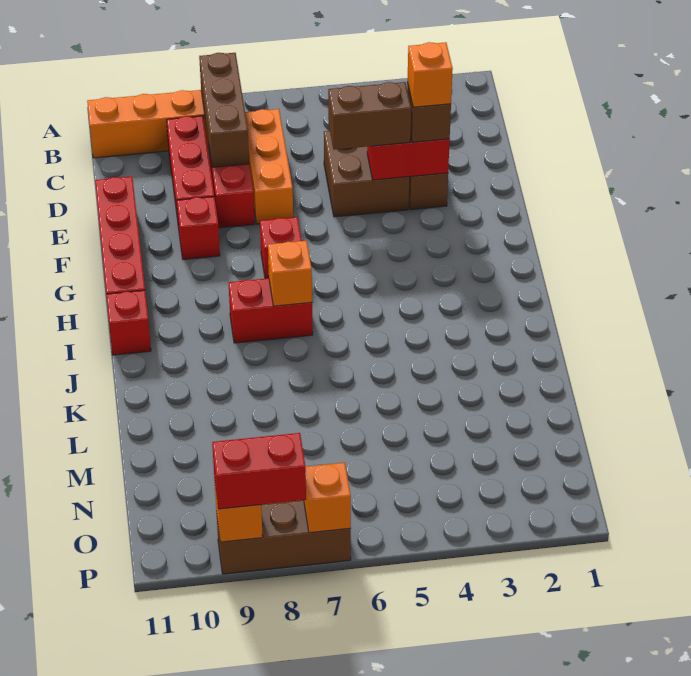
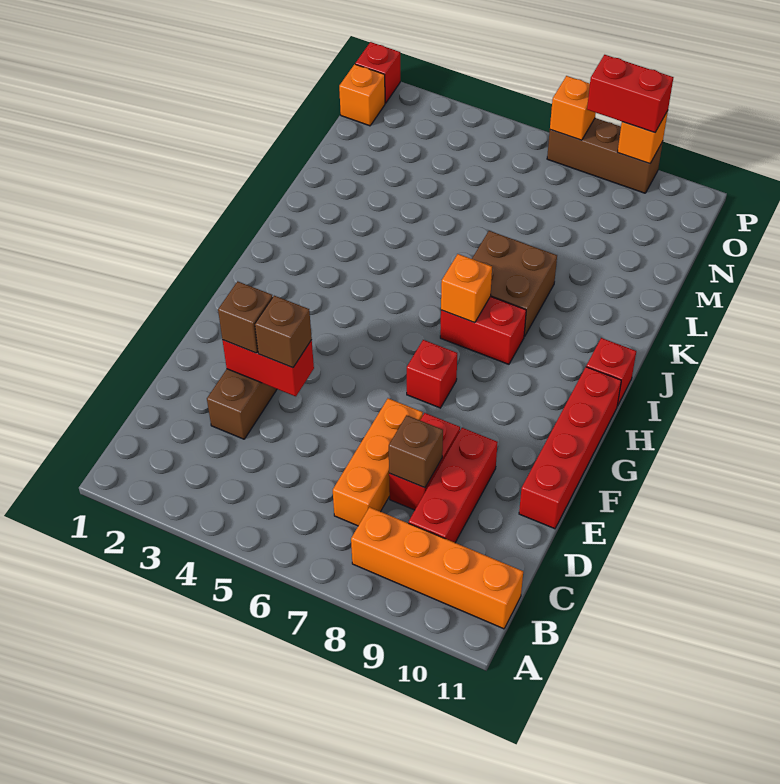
brown brick B8:D8 level 2 -> brown brick D8 level 2
brown brick D4:E5 level 1 -> brown brick J7:K8 level 1
orange brick E3 level 4 -> orange brick O1 level 1
brown brick E4:E5 level 3 -> brown brick E4 level 3
red brick F9 level 1 -> red brick P1 level 1

